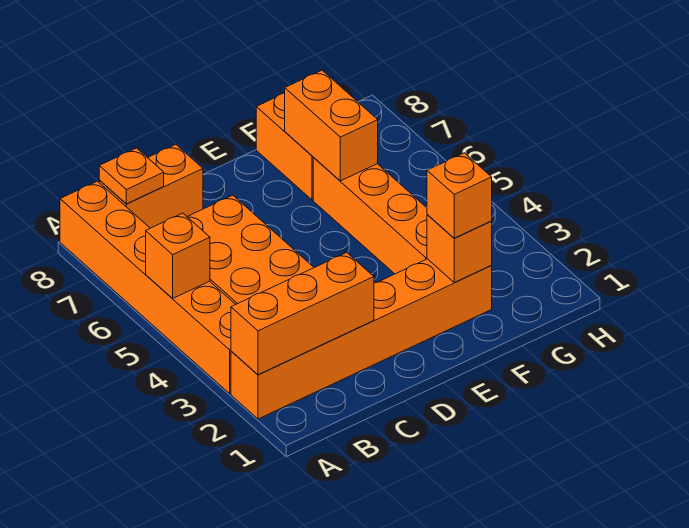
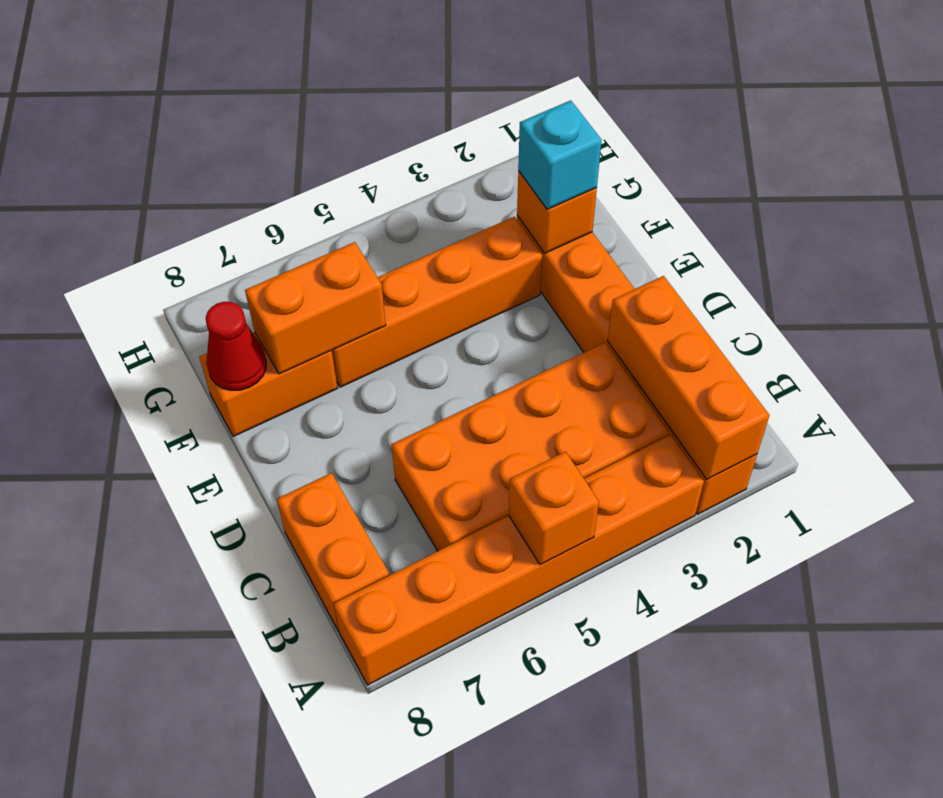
orange plate B8 level 2 -> none
orange brick F2 level 3 -> cyan brick F2 level 3
none -> red cone F8 level 2

